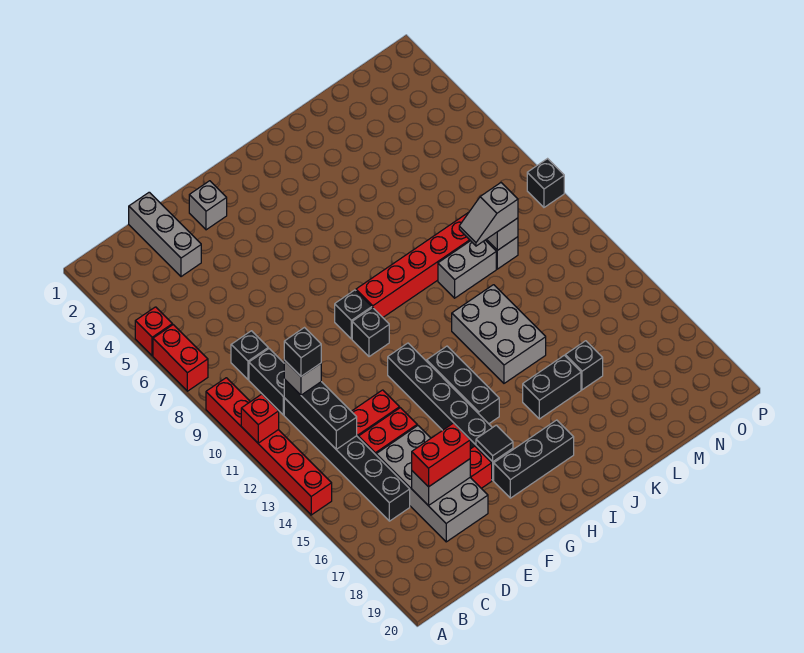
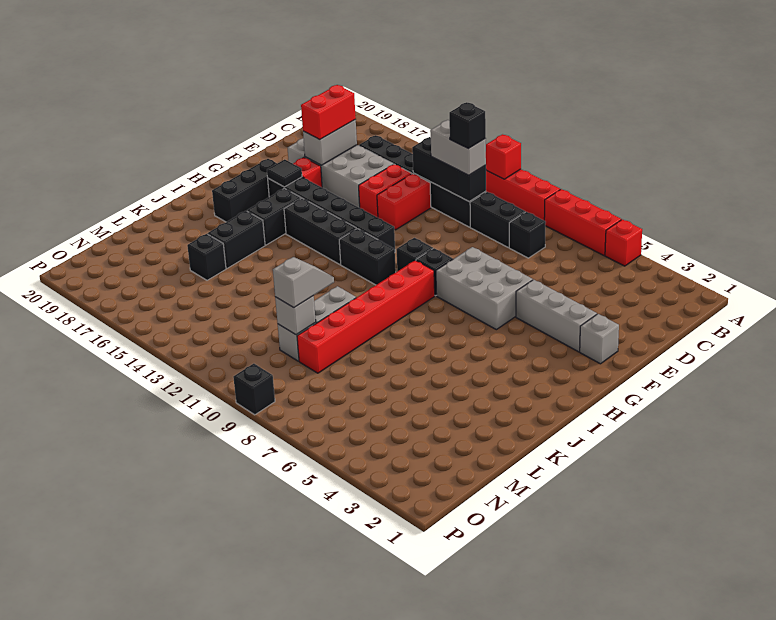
red brick A6:A7 level 1 -> red brick A6:A8 level 1
grey brick C11 level 3 -> grey brick C11:C12 level 3
grey brick D1:D3 level 1 -> grey brick F3:F5 level 1
none -> black brick H11:H12 level 1
none -> black brick H16:I16 level 1
grey brick J12:K14 level 1 -> grey brick F6:G8 level 1

